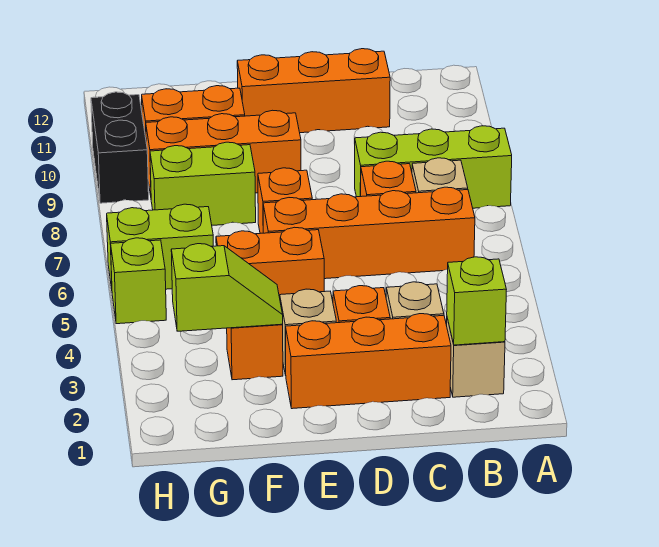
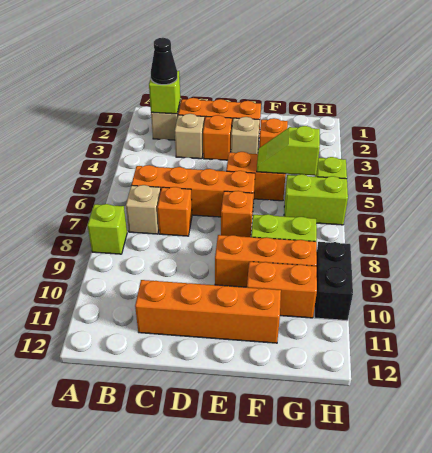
lime brick A8:C8 level 1 -> lime brick A8 level 1
none -> black cone B2 level 3
orange brick C11:E11 level 1 -> orange brick C11:F11 level 1
lime slope F3:G3 level 2 top G -> lime slope F5:G5 level 2 top G

